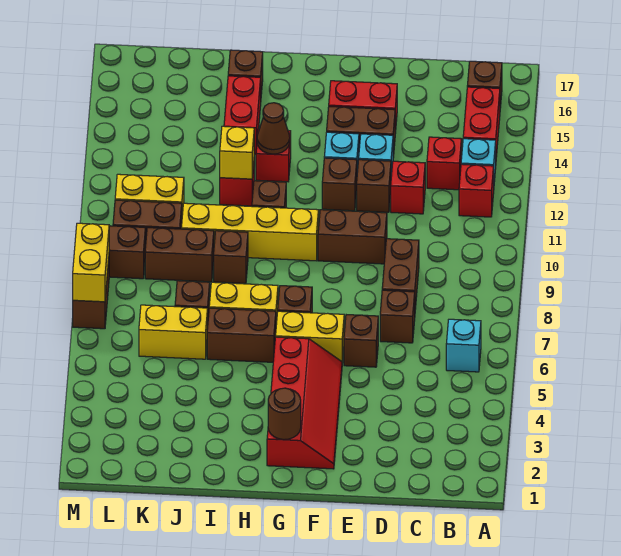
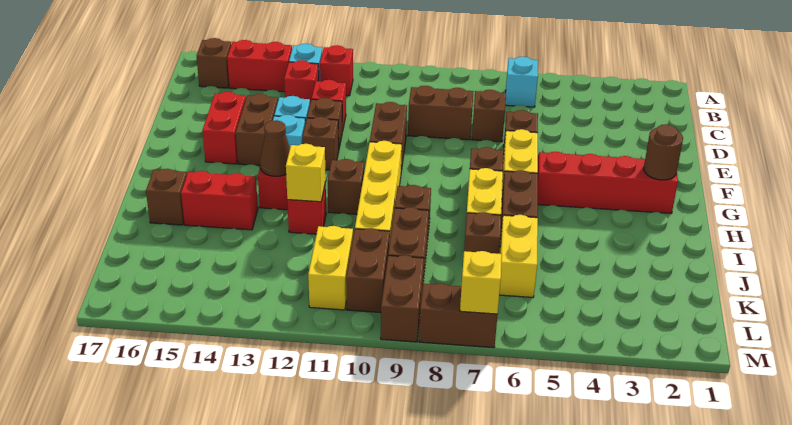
yellow brick M7:M8 level 2 -> yellow brick M7 level 2

